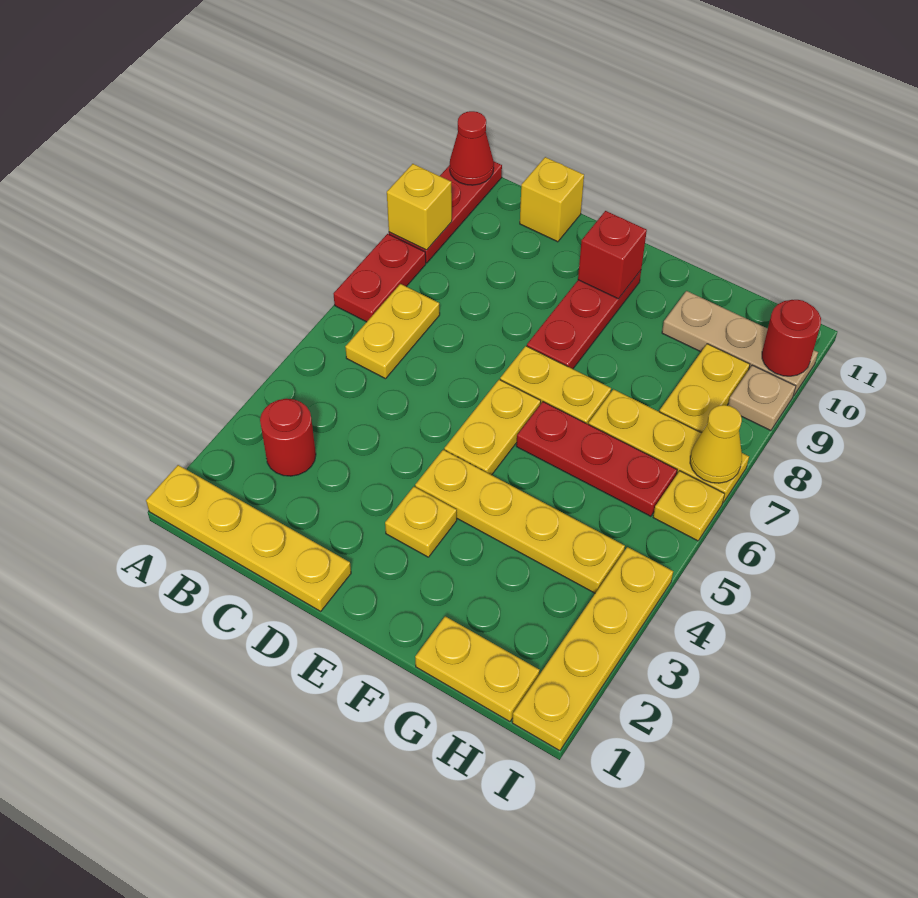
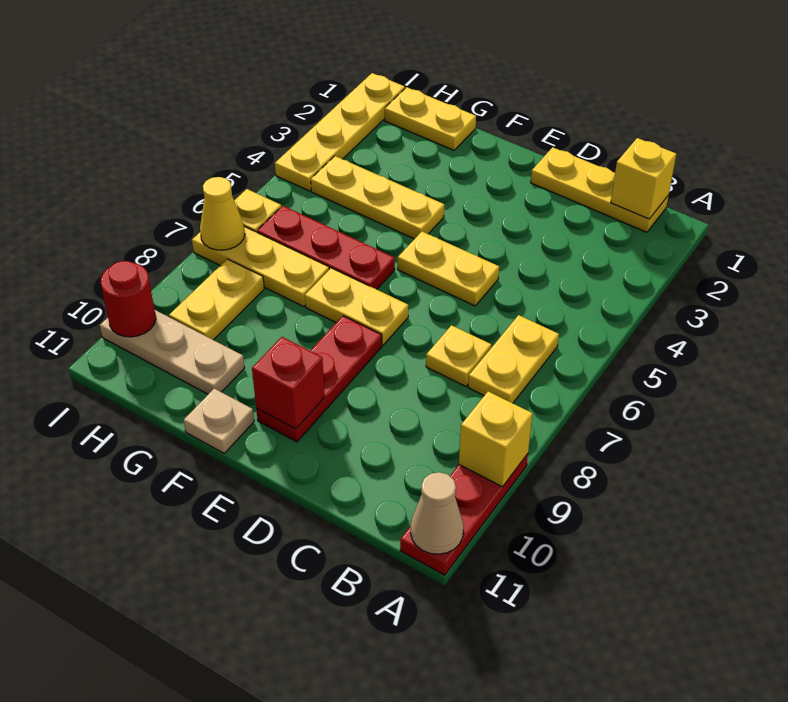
yellow plate A1:D1 level 1 -> yellow plate B1:D1 level 1
red plate A7:A8 level 1 -> none
red cone A11 level 2 -> tan cone A11 level 2
red round brick B3 level 1 -> none
yellow brick C11 level 1 -> yellow brick B1 level 2
yellow plate E3 level 1 -> yellow plate C7 level 1
yellow plate E4:H4 level 1 -> yellow plate F4:H4 level 1
yellow plate E5:E6 level 1 -> yellow plate D5:E5 level 1
tan plate I9 level 1 -> tan plate F11 level 1

